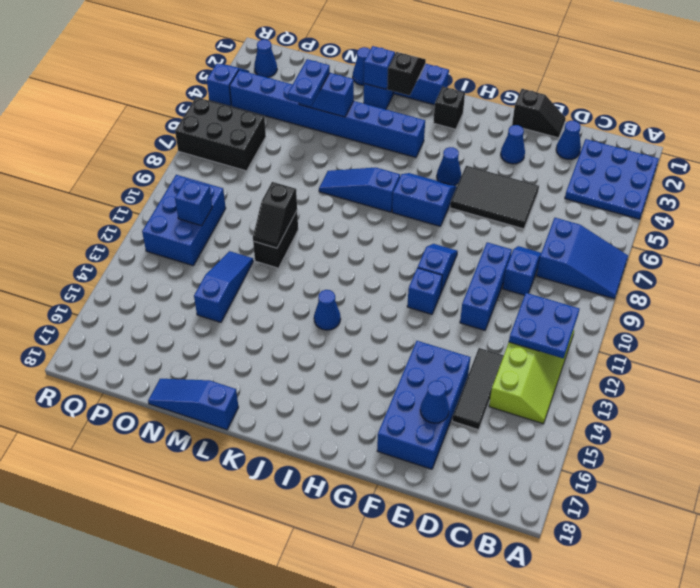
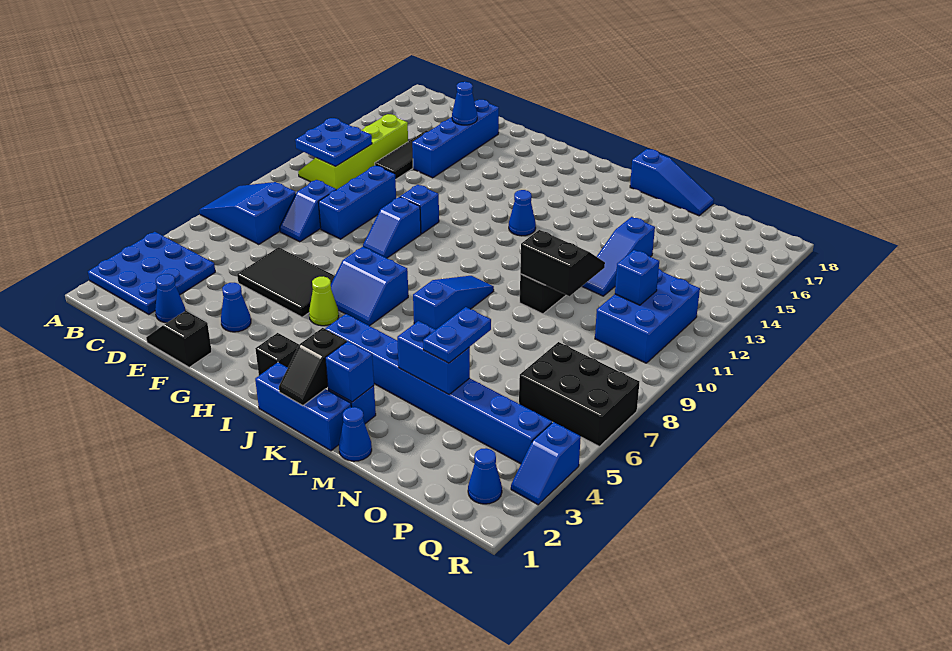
blue brick E14:F17 level 1 -> blue brick E14:E17 level 1
blue cone H5 level 1 -> lime cone H5 level 1
blue slope J7:L7 level 1 top J -> blue slope K7:K9 level 1 top 7
black slope M10:M11 level 2 top 10 -> black slope M10:N11 level 2 top 10

